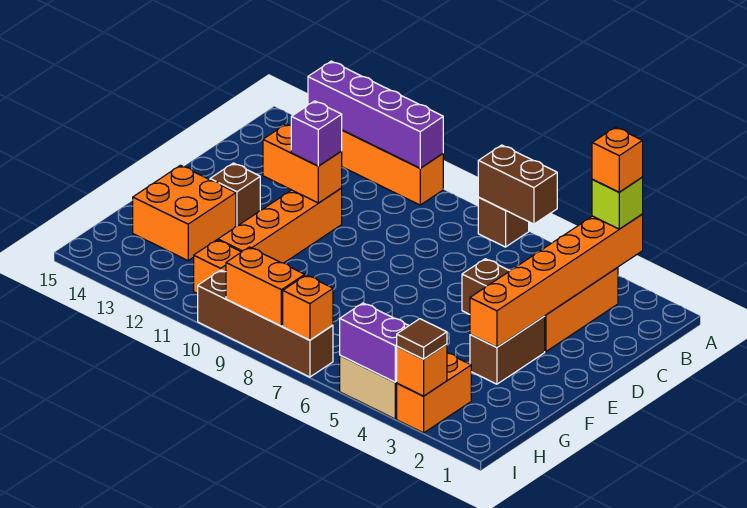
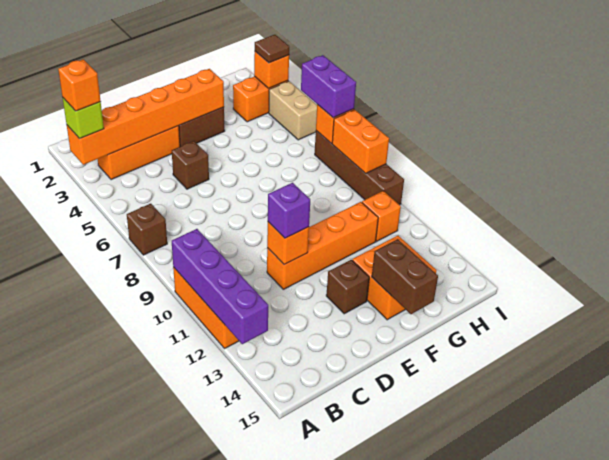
brown brick A6:A7 level 2 -> brown brick F14:F15 level 2
orange brick D11:D12 level 2 -> orange brick D11 level 2
purple brick I4:I5 level 2 -> purple brick I6:I7 level 3

